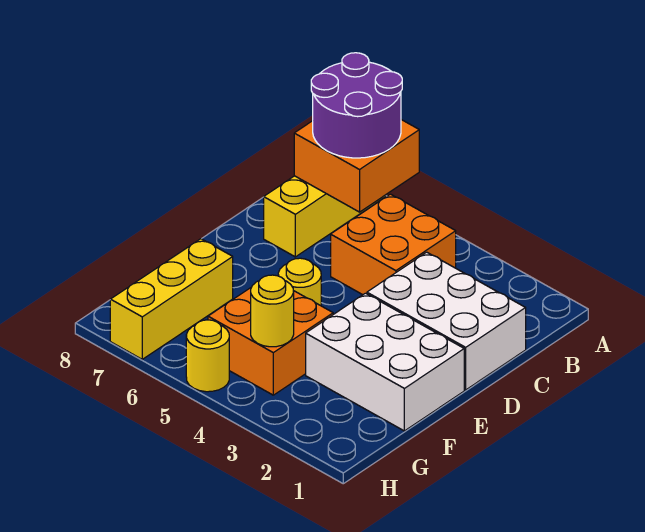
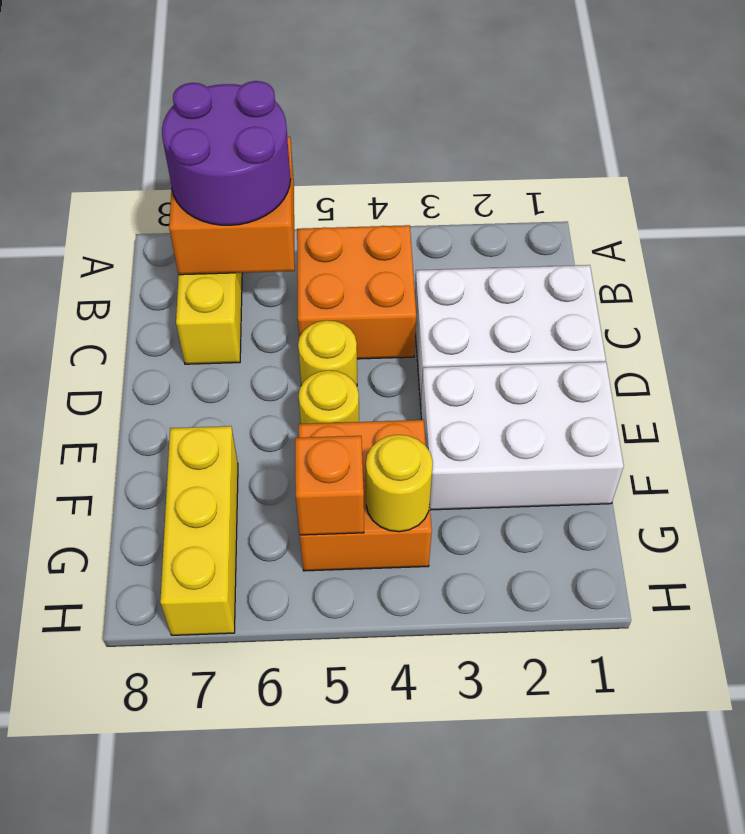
none -> orange brick G5 level 2
yellow round brick H5 level 1 -> yellow round brick D5 level 1

